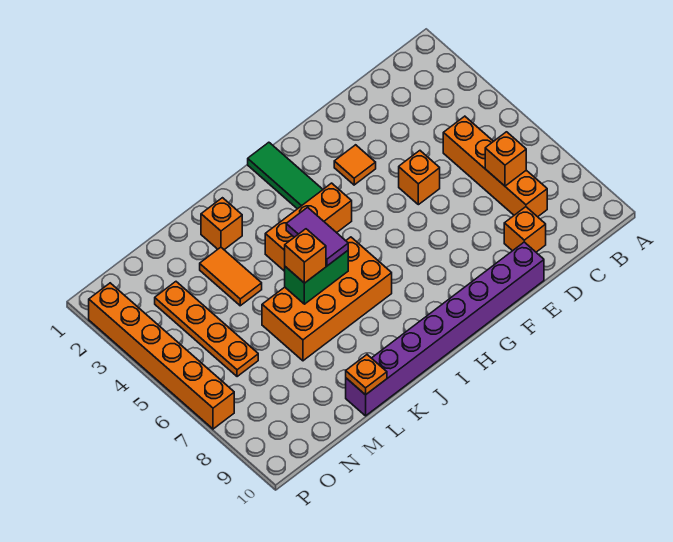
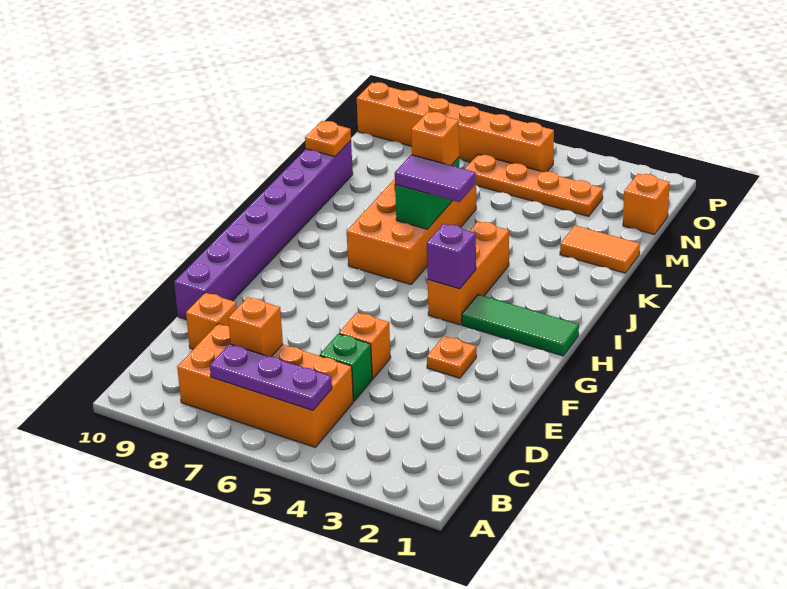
none -> purple plate B5:B7 level 2
orange brick C5:C8 level 1 -> orange brick B5:C8 level 1
none -> green brick D5 level 1
orange tile F3 level 1 -> orange plate F3 level 1
none -> purple brick H4 level 2
orange brick K2 level 1 -> orange brick N1 level 1
orange tile L3:L4 level 1 -> orange tile L1:L2 level 1
orange brick P2:P7 level 1 -> orange brick O5:O10 level 1

